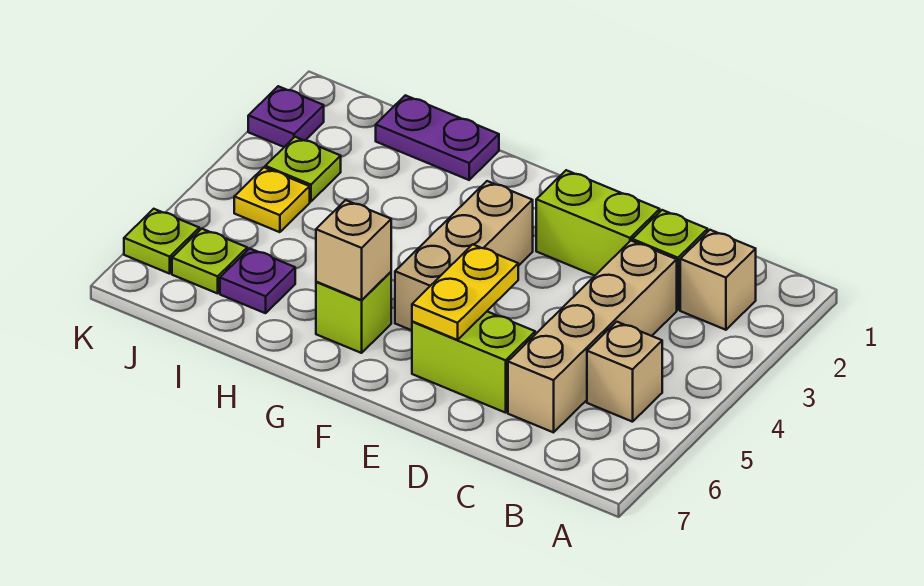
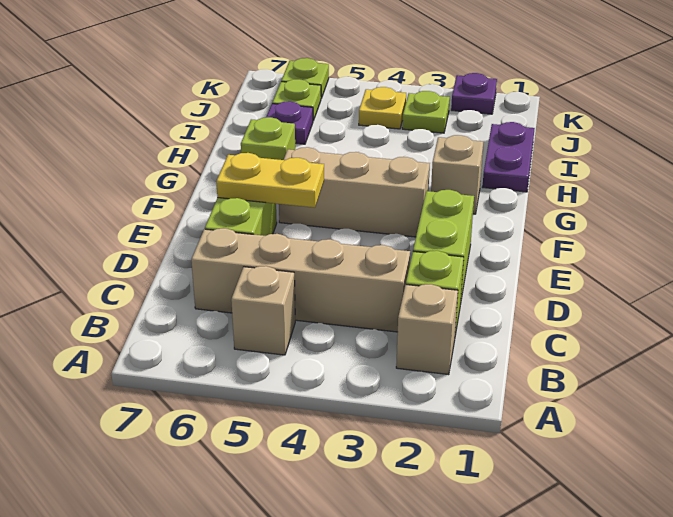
tan brick G6 level 2 -> tan brick G2 level 1

